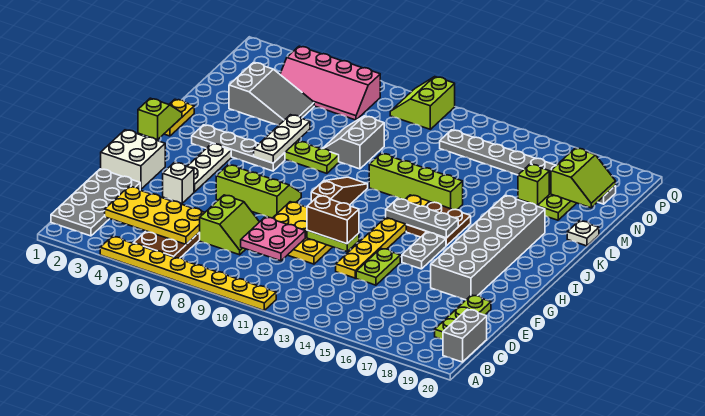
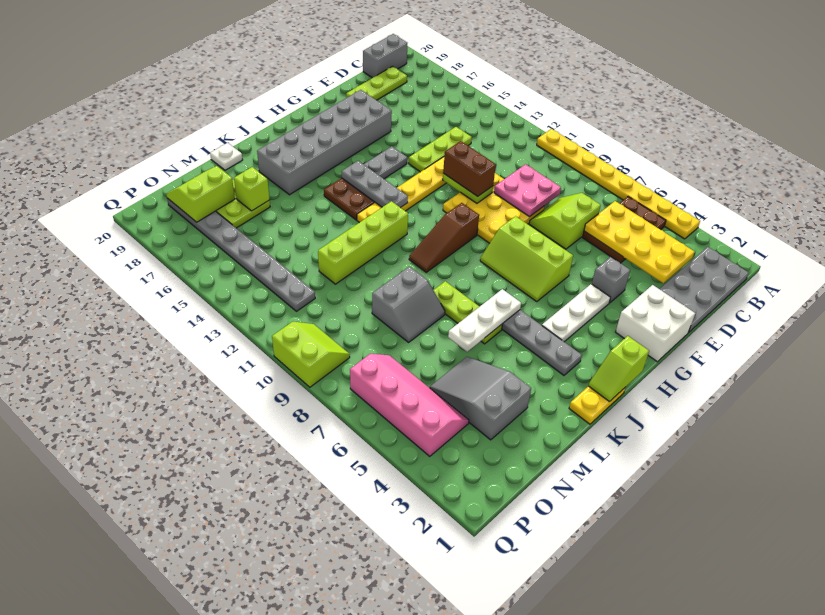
lime plate E14:F14 level 1 -> lime plate D14:F14 level 1
white brick F4 level 1 -> grey brick F4 level 1
lime brick K11:K14 level 1 -> lime brick J12:M12 level 1
lime slope P9:Q10 level 1 top 10 -> lime slope P9:Q10 level 1 top Q

